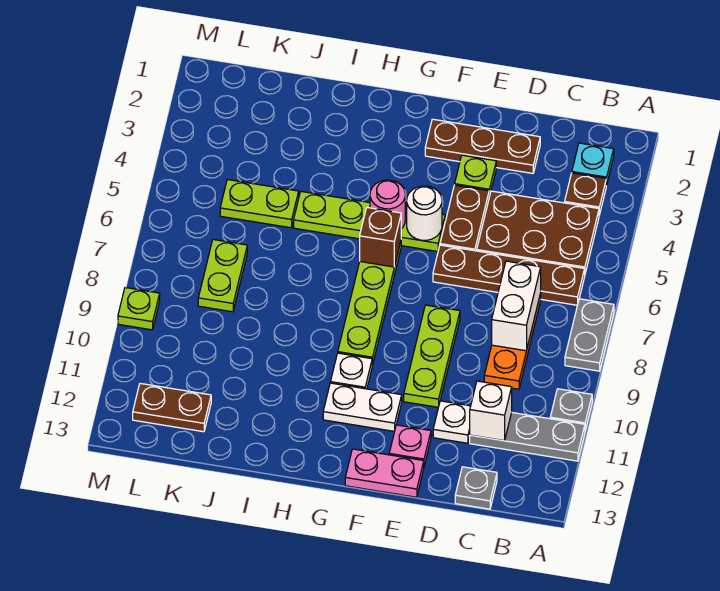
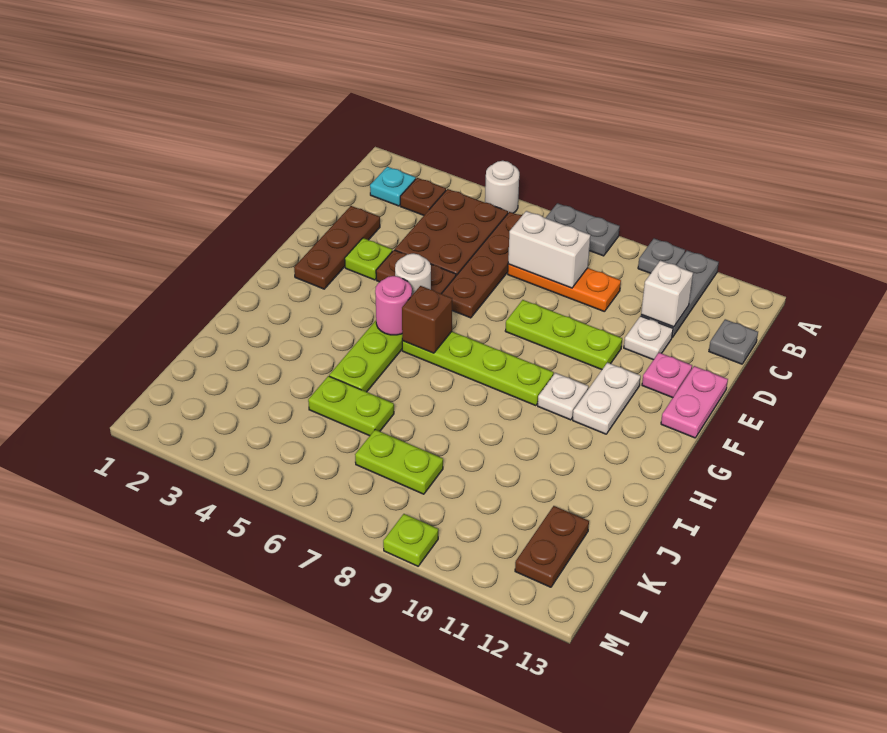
none -> white round brick A5 level 1
lime plate J5:K5 level 1 -> lime plate J5:J6 level 1

